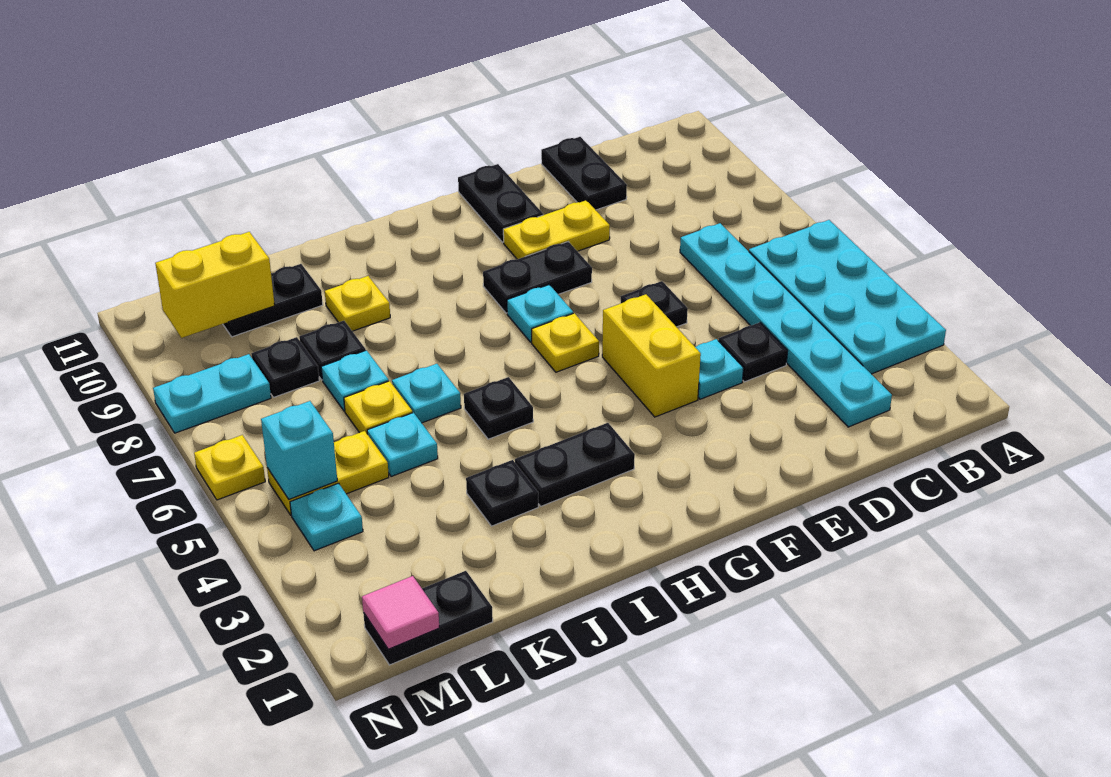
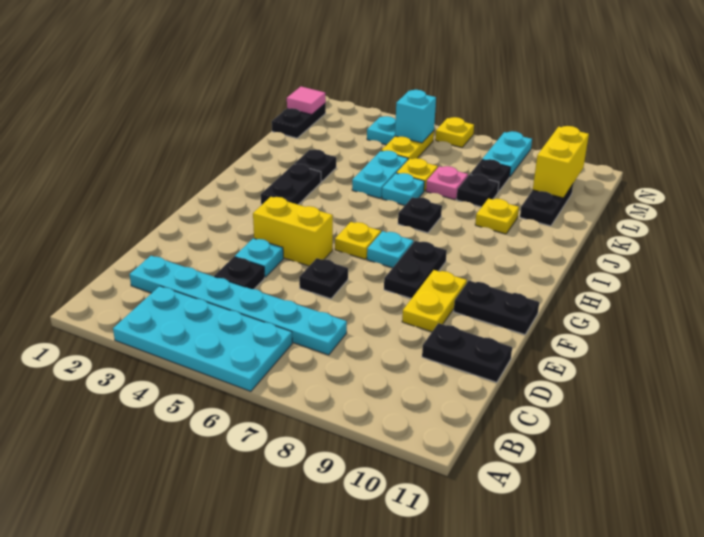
black plate I5 level 1 -> black plate I7 level 1
cyan plate K5 level 1 -> cyan plate J5:K5 level 1
cyan plate K7 level 1 -> pink plate K7 level 1

